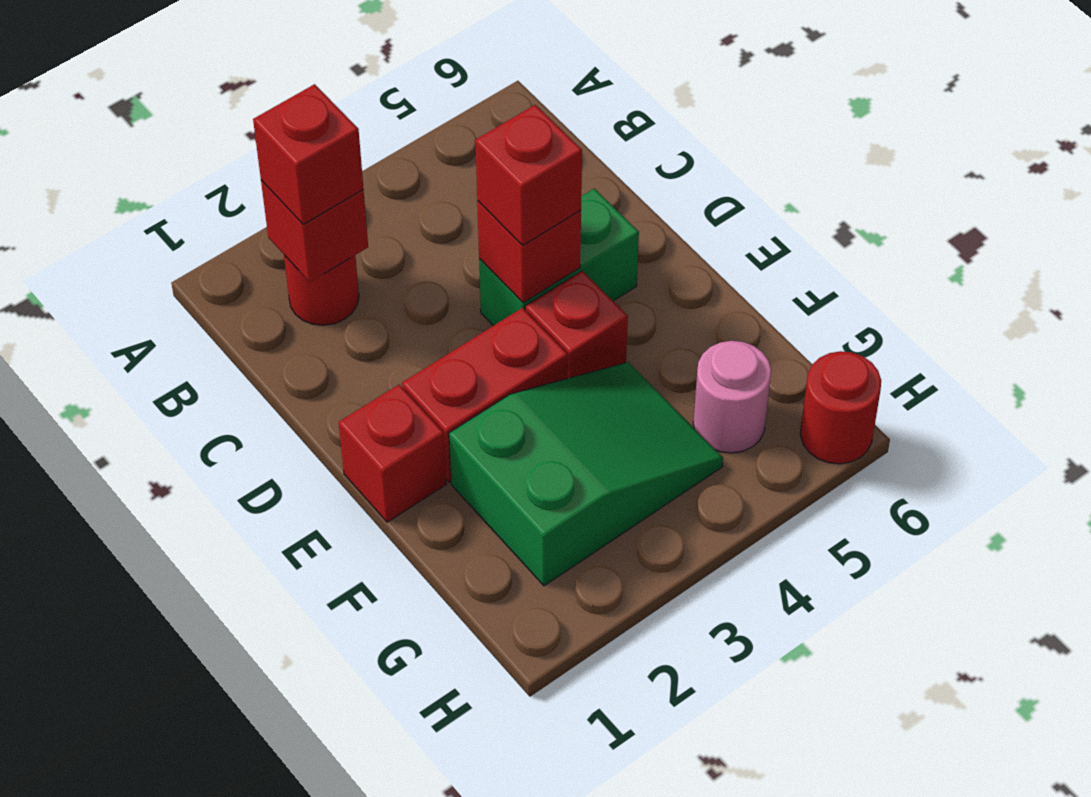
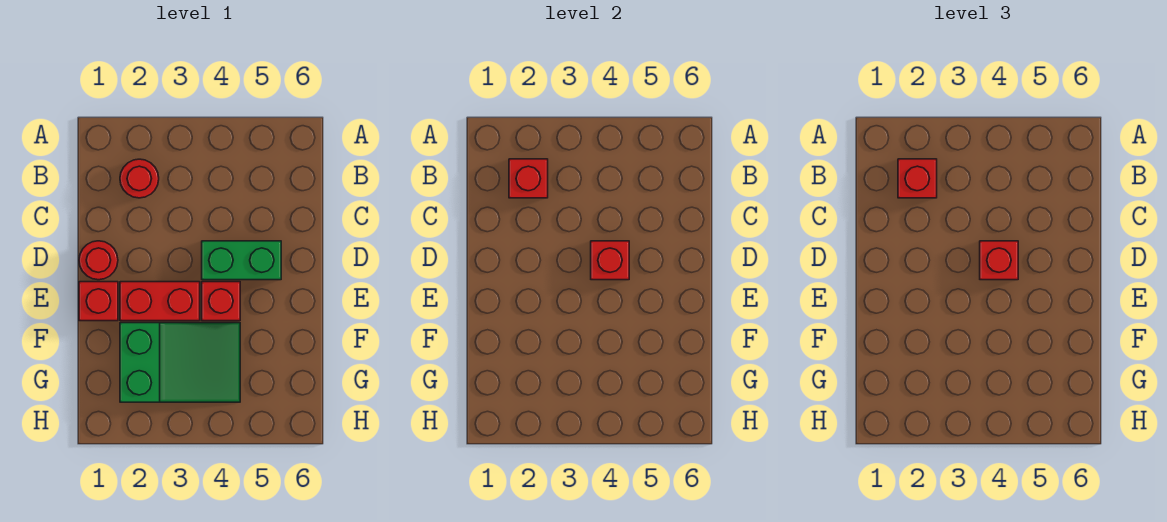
pink round brick G5 level 1 -> none
red round brick H6 level 1 -> red round brick D1 level 1

